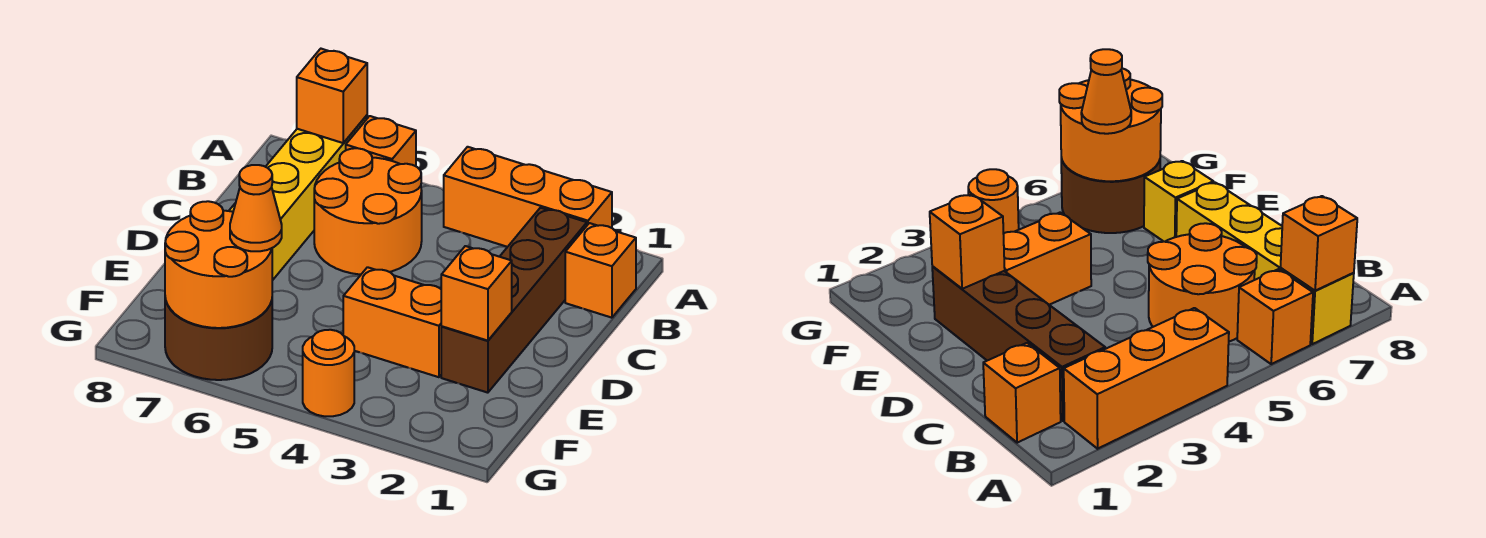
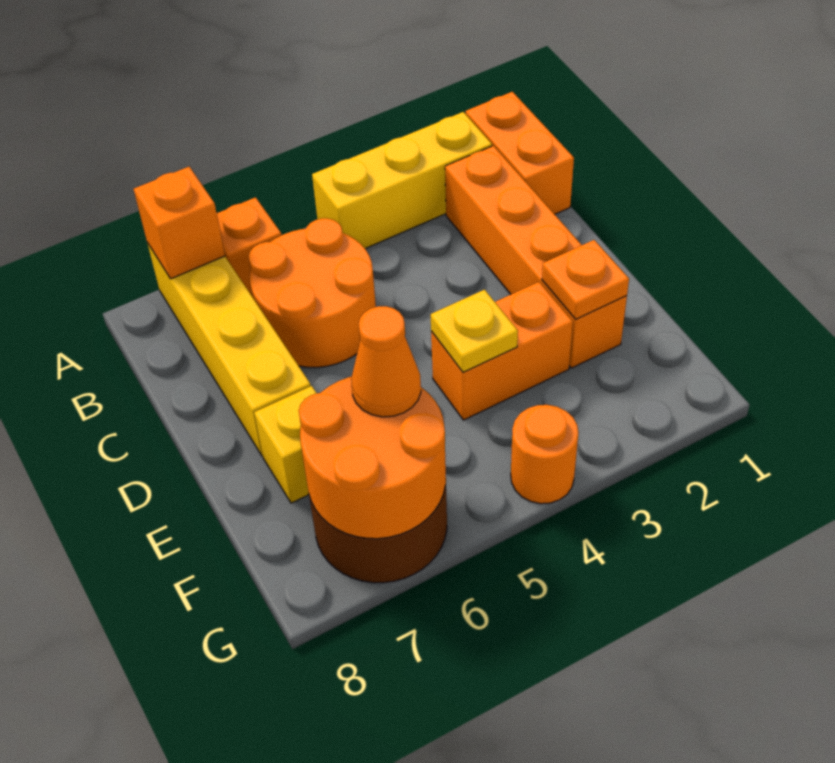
orange brick A2:A4 level 1 -> yellow brick A2:A4 level 1
orange brick B1 level 1 -> orange brick A1:B1 level 1
brown brick B2:E2 level 1 -> orange brick B2:E2 level 1
orange brick E2 level 2 -> orange plate E2 level 2
none -> yellow plate E4 level 2

